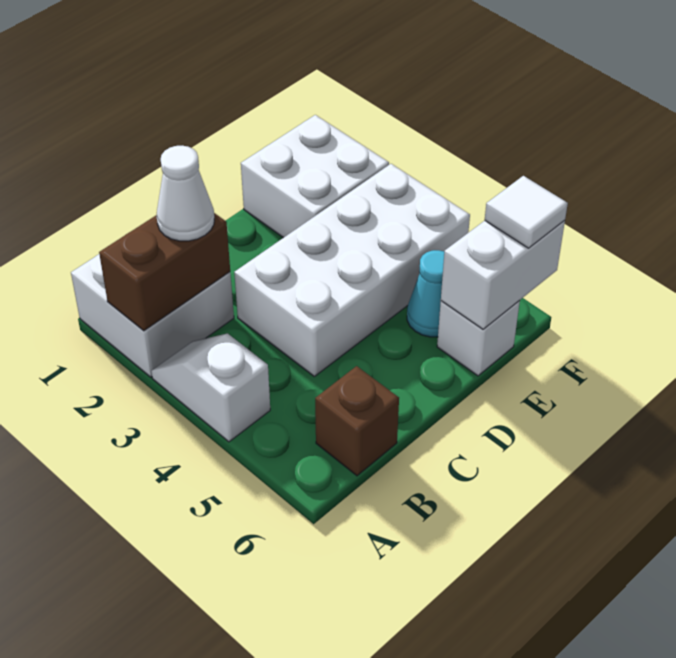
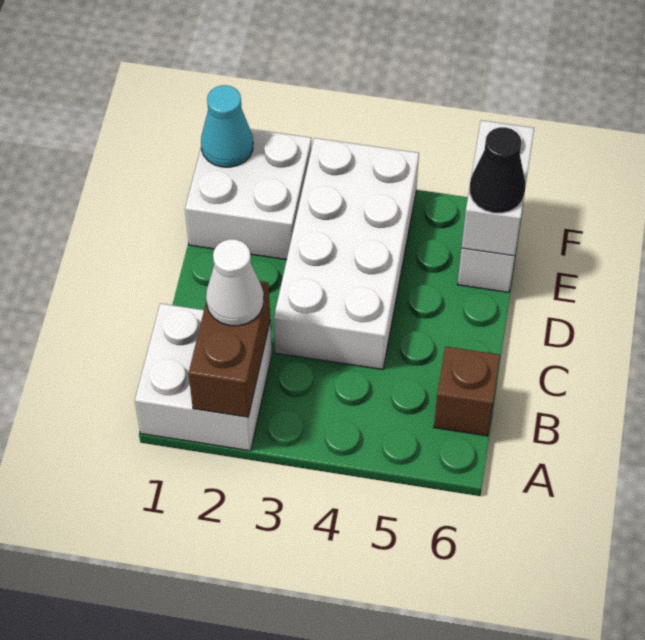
white slope A3:A4 level 1 top 4 -> none
cyan cone E5 level 1 -> cyan cone F1 level 2
none -> black cone E6 level 3
white tile F6 level 3 -> none

